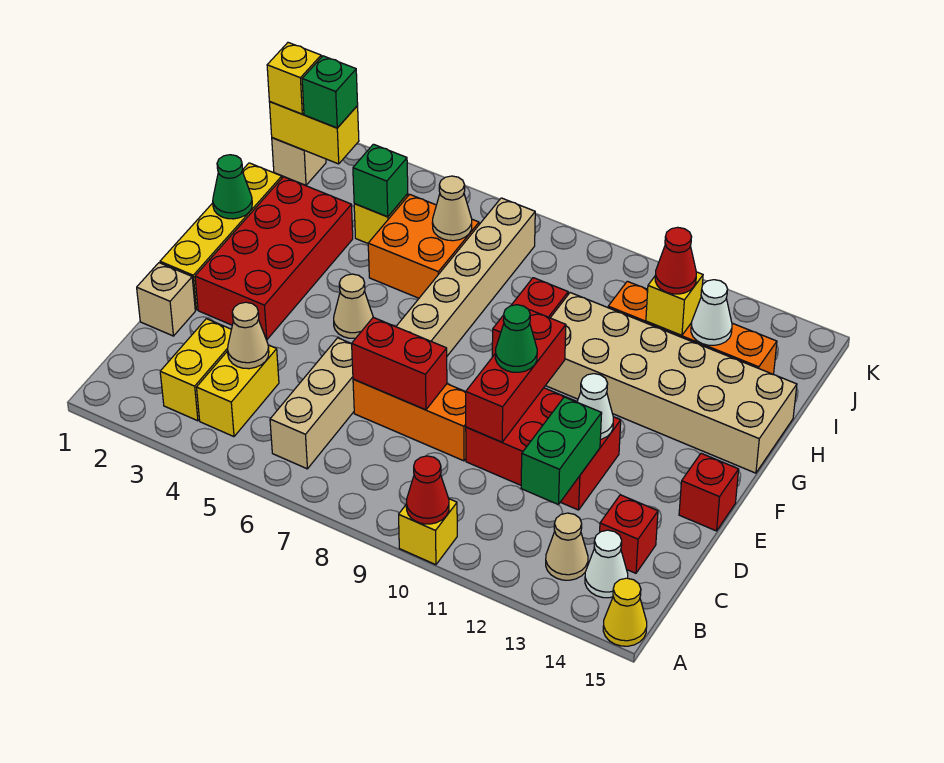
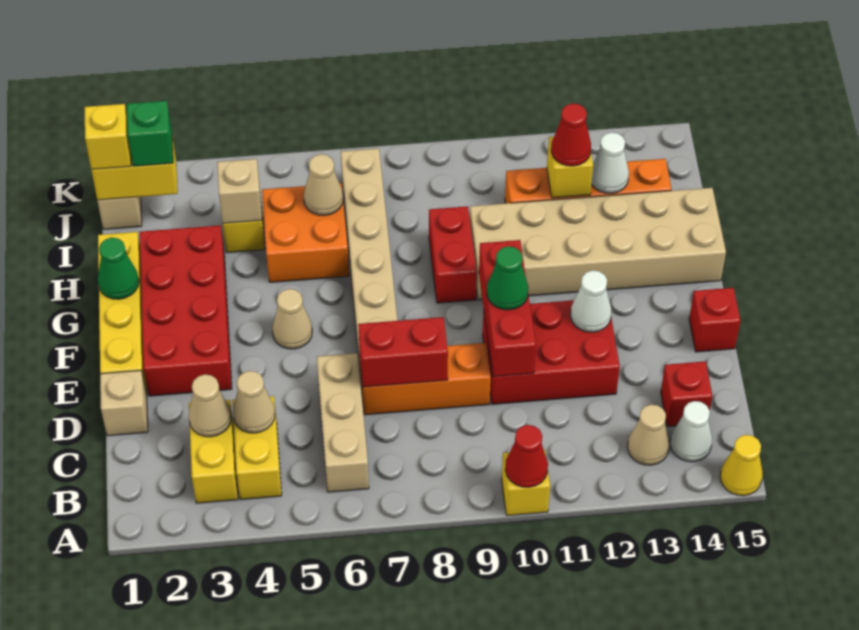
none -> tan cone C3 level 2
green brick C12:D12 level 2 -> none
green brick I4 level 2 -> tan brick I4 level 2

